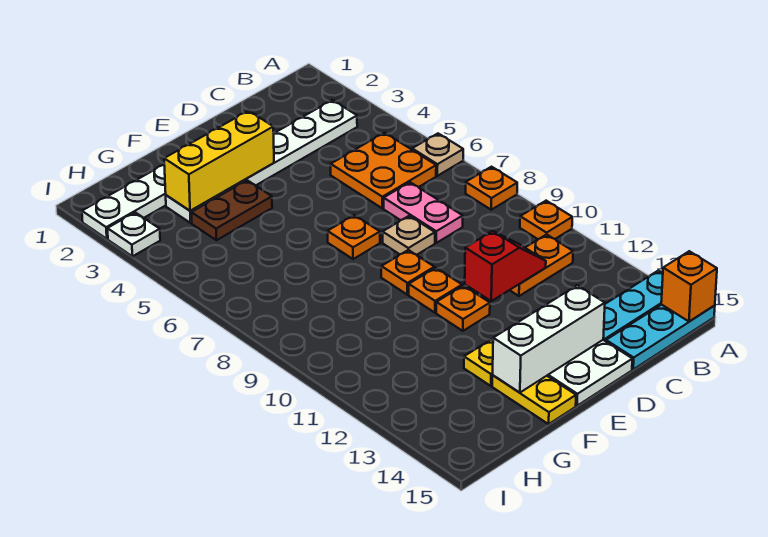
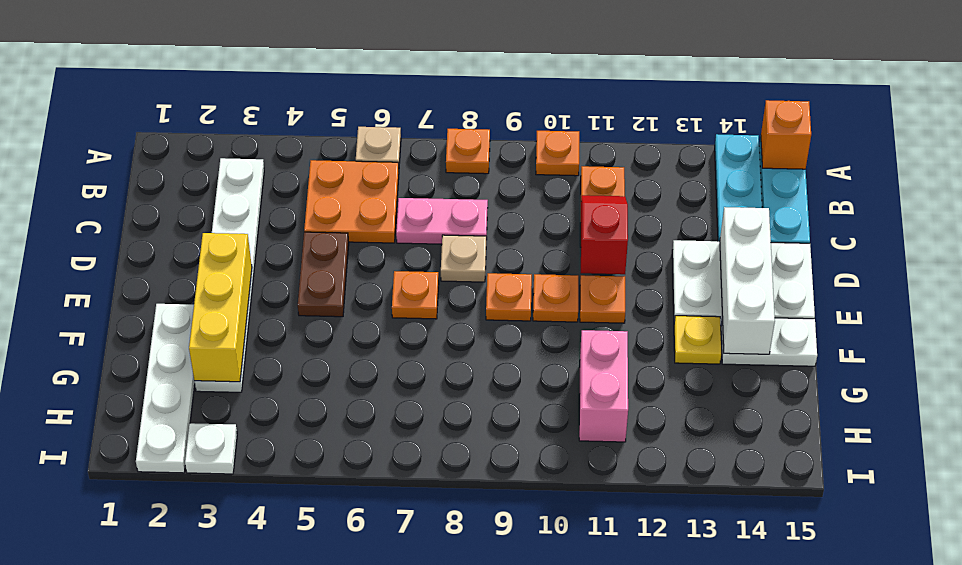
brown plate F4:G4 level 1 -> brown plate D5:E5 level 1
yellow plate F14:F15 level 1 -> white plate F14:F15 level 1
none -> pink brick G11:H11 level 1

